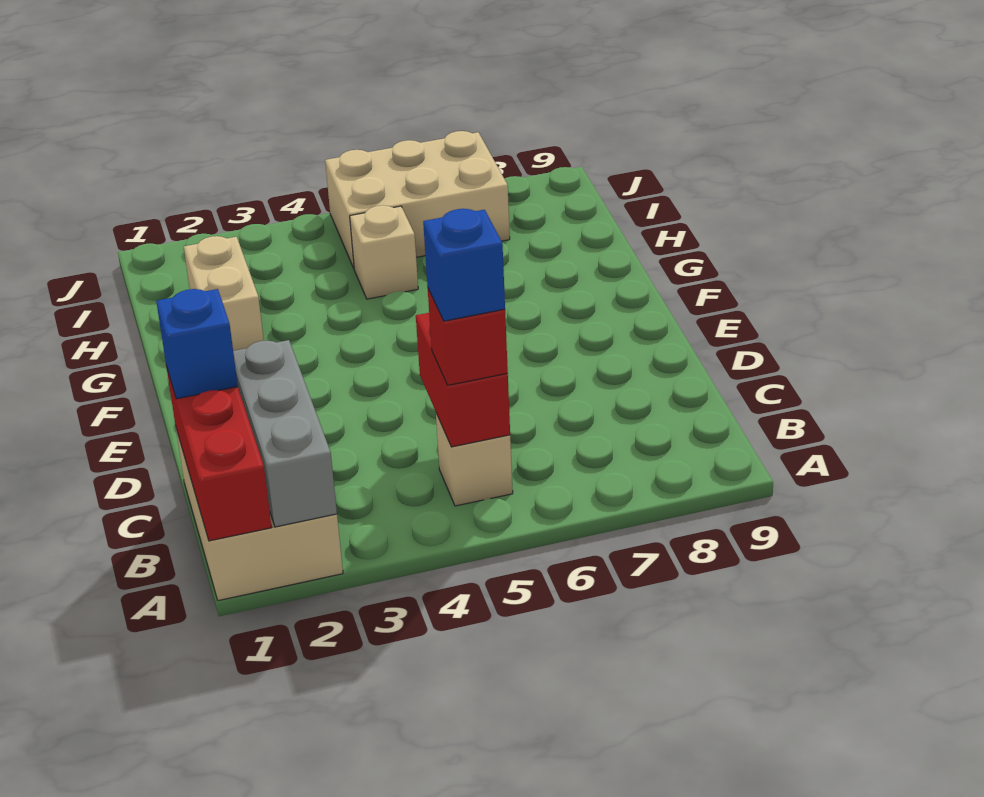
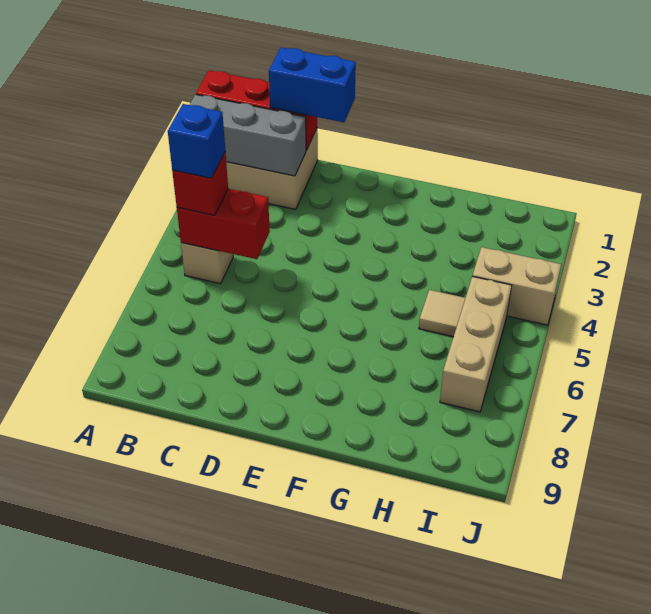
blue brick C1 level 3 -> blue brick C1:D1 level 3
tan brick G2:H2 level 1 -> tan brick I4:J4 level 1
tan brick H5 level 1 -> tan tile H5 level 1
tan brick I5:J7 level 1 -> tan brick I5:I7 level 1

